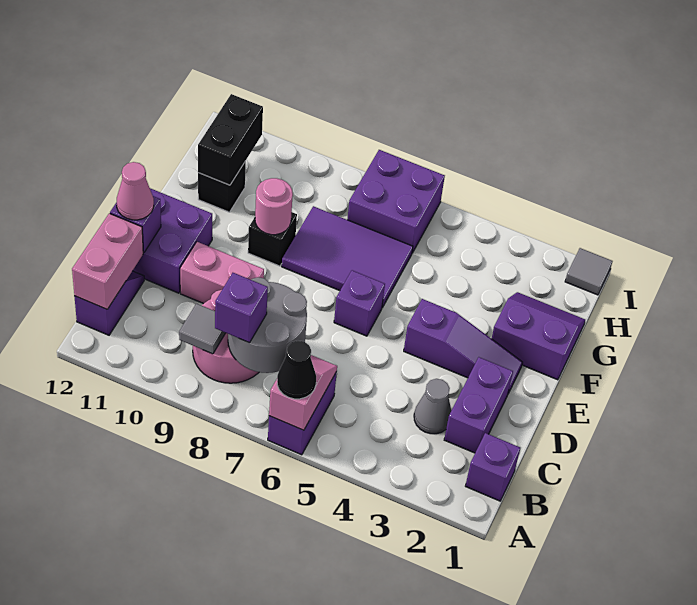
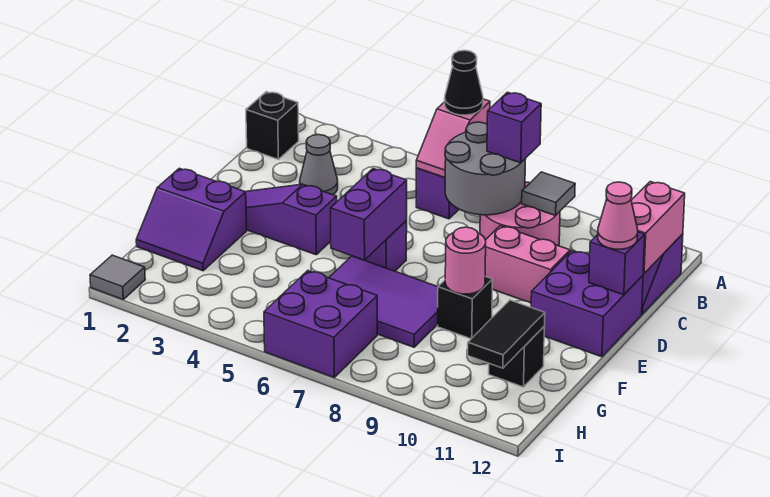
purple brick B1 level 1 -> black brick B1 level 1
purple brick C2:D2 level 1 -> purple brick E6:F6 level 2
black brick G11:H11 level 2 -> black tile G11:H11 level 2

